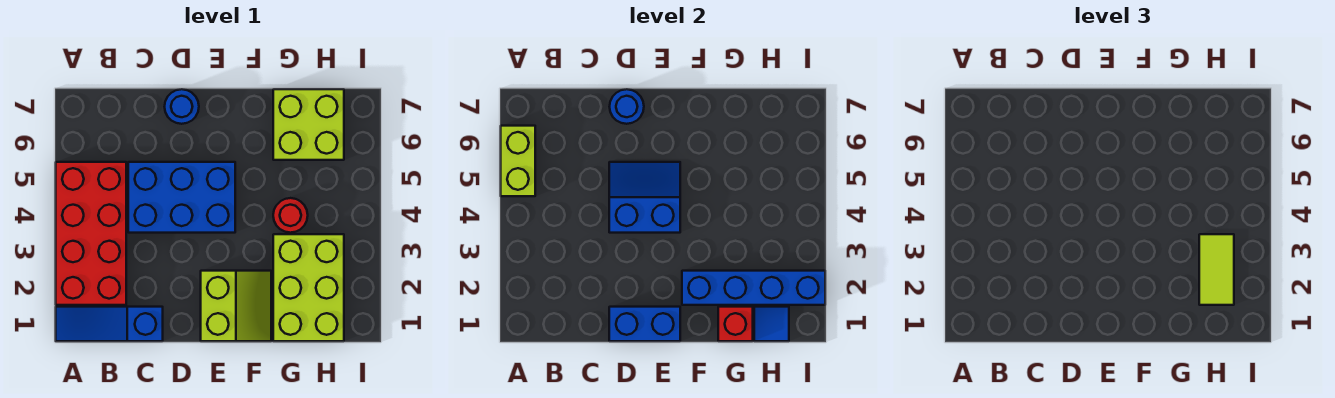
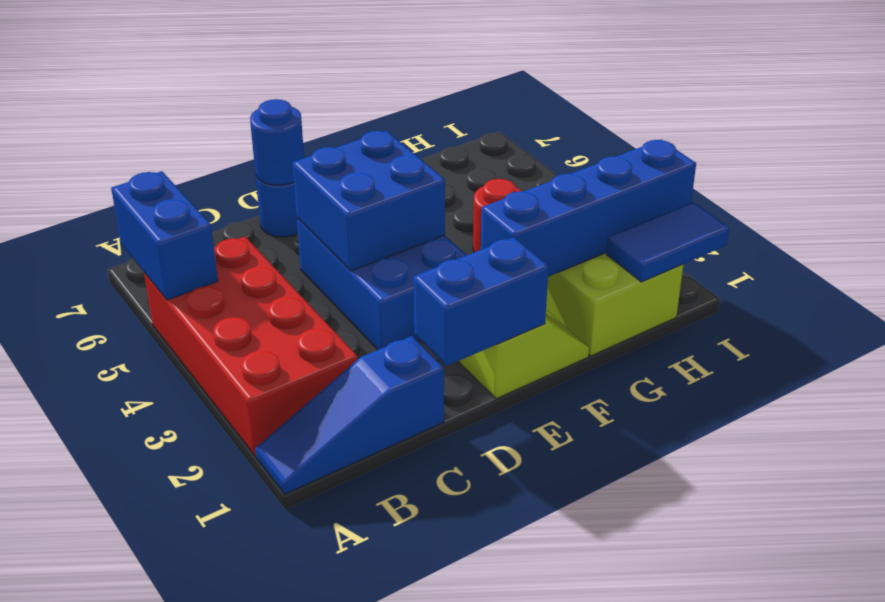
lime brick A5:A6 level 2 -> blue brick A5:A6 level 2
blue brick C4:E5 level 1 -> blue brick D3:E5 level 1
blue slope D4:E5 level 2 top 4 -> blue brick D4:E5 level 2
red brick G1 level 2 -> none
lime brick G6:H7 level 1 -> none
blue tile H1 level 2 -> blue tile H1:I1 level 2
lime tile H2:H3 level 3 -> none

